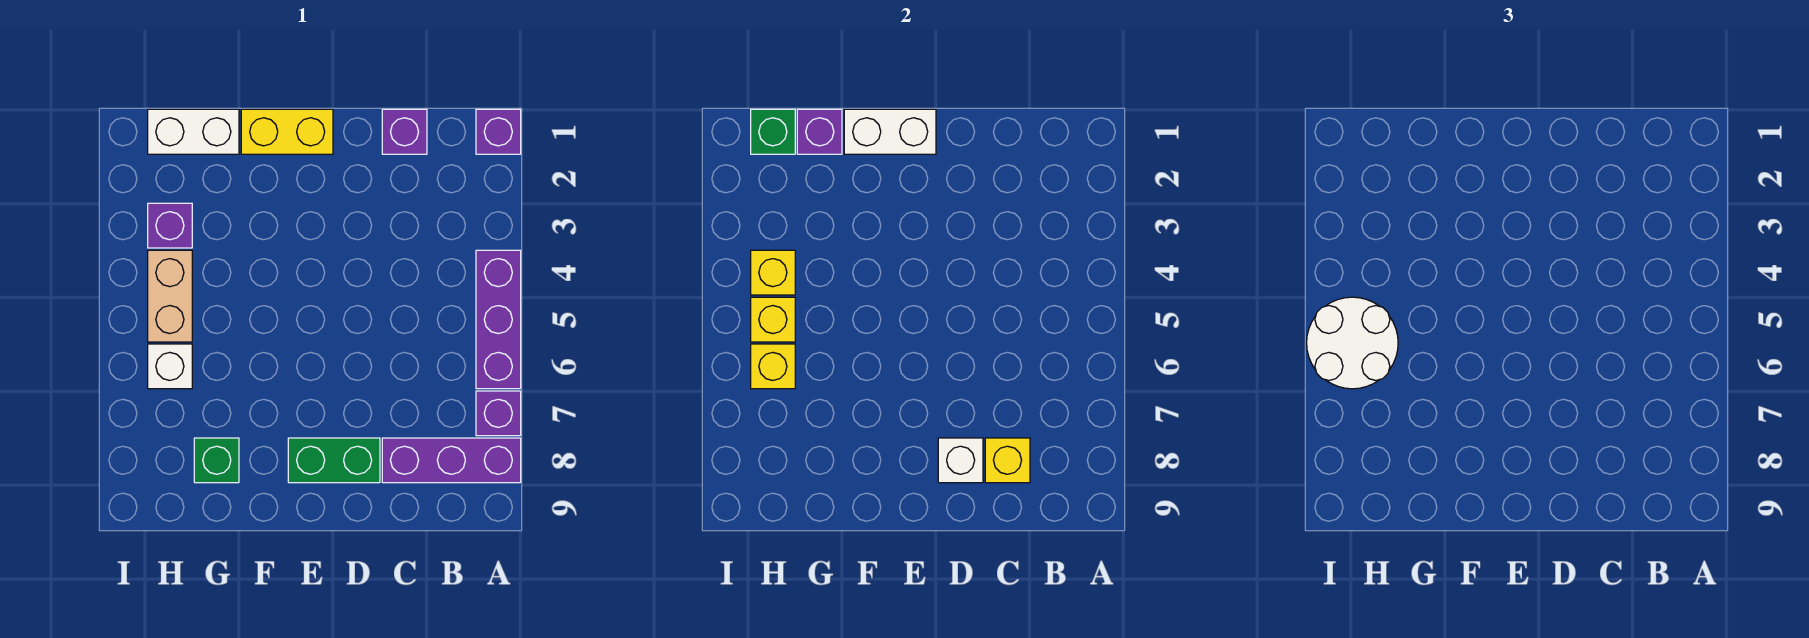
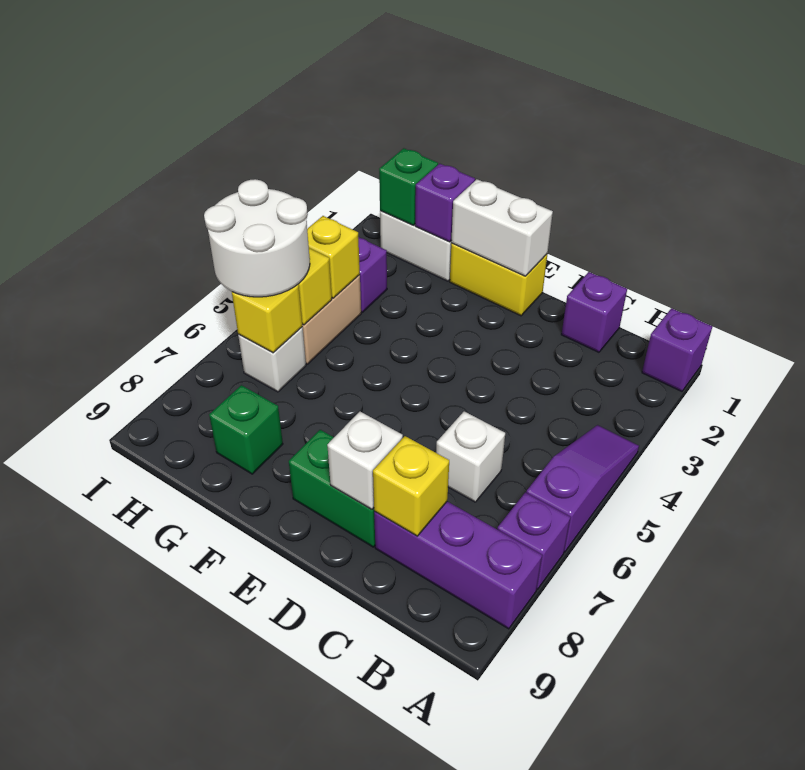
purple brick A4:A6 level 1 -> purple slope A4:A6 level 1 top 6
none -> white brick C6 level 1

